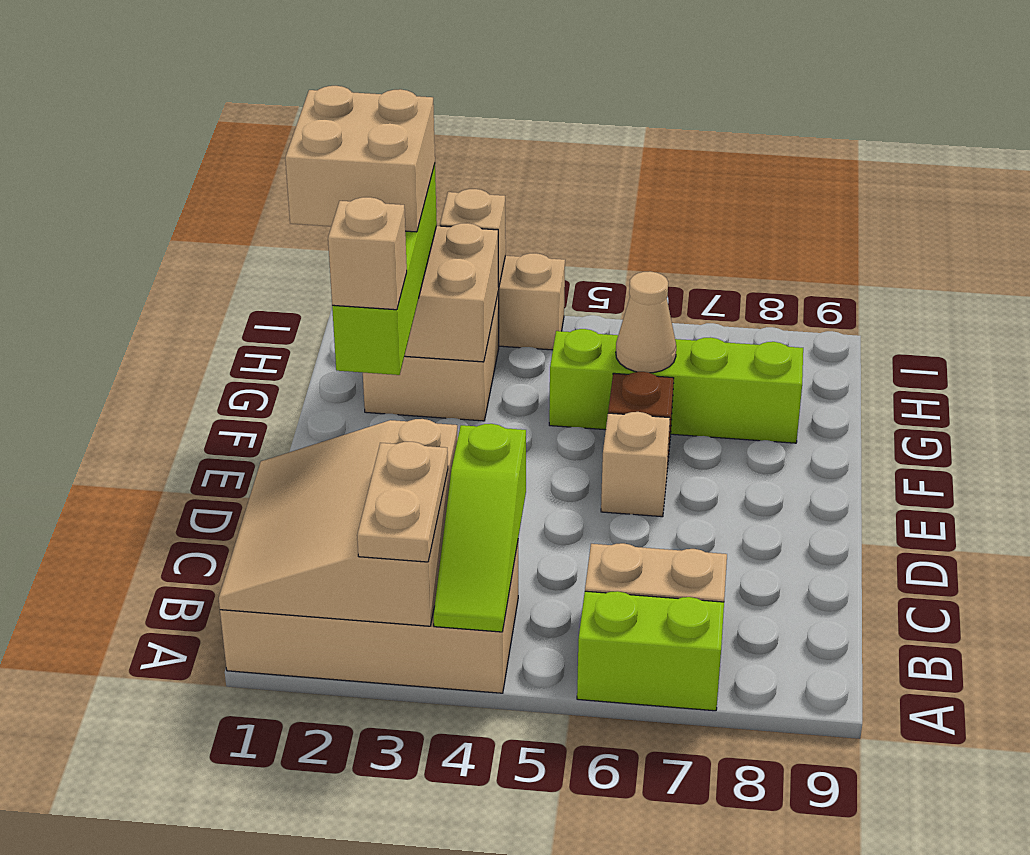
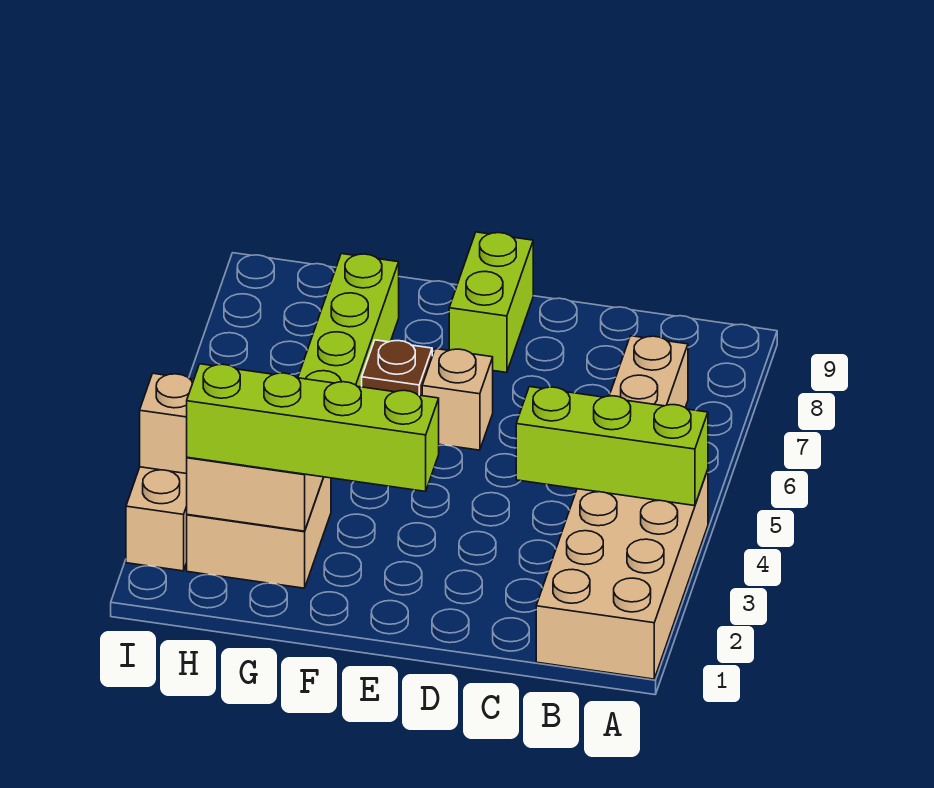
tan slope A1:C3 level 2 top 3 -> none
tan plate A3:B3 level 3 -> none
lime slope A4:C4 level 2 top C -> lime brick A4:C4 level 2
lime brick A6:A7 level 1 -> lime brick E8:E9 level 1
tan brick E2 level 4 -> none
tan brick G1:H2 level 4 -> none
tan cone G6 level 2 -> none

